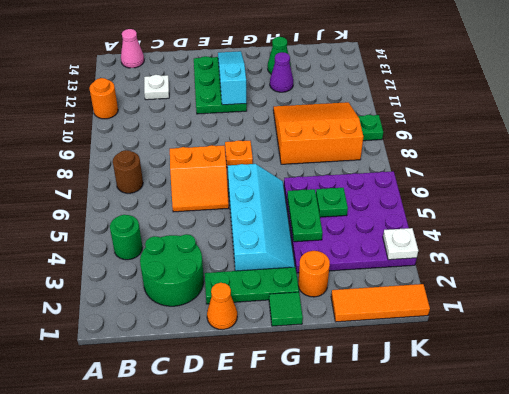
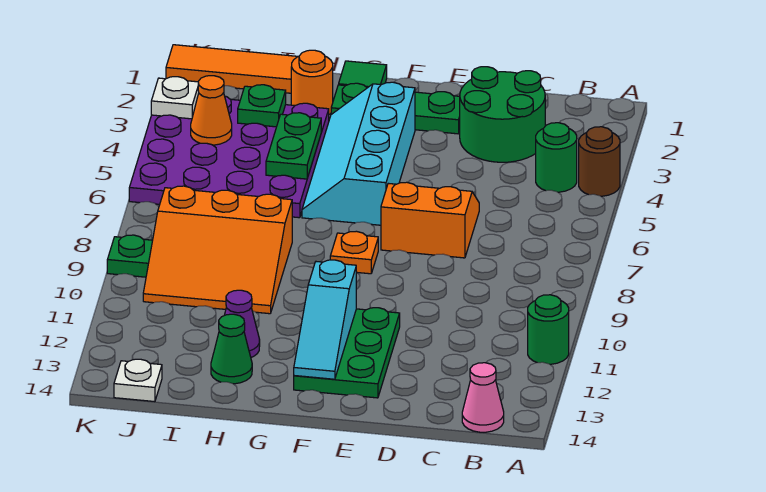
orange round brick A11 level 1 -> green round brick A11 level 1
brown round brick B7 level 1 -> brown round brick A4 level 1
white plate C12 level 1 -> white plate J14 level 1
orange cone E1 level 1 -> orange cone J4 level 2
green plate I5 level 2 -> green plate I3 level 2

